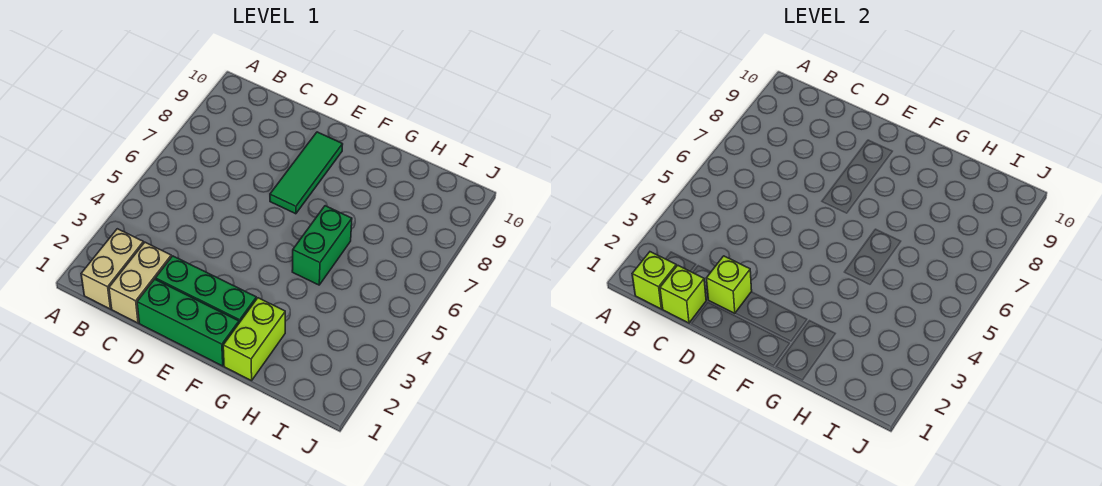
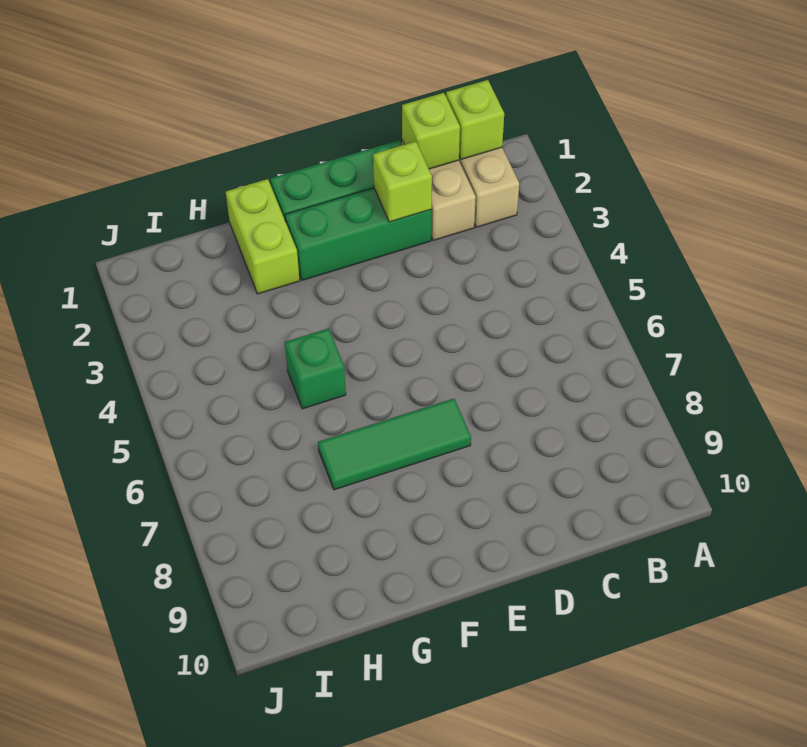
green tile E7:E9 level 1 -> green tile E7:G7 level 1
green brick G5:G6 level 1 -> green brick G5 level 1

